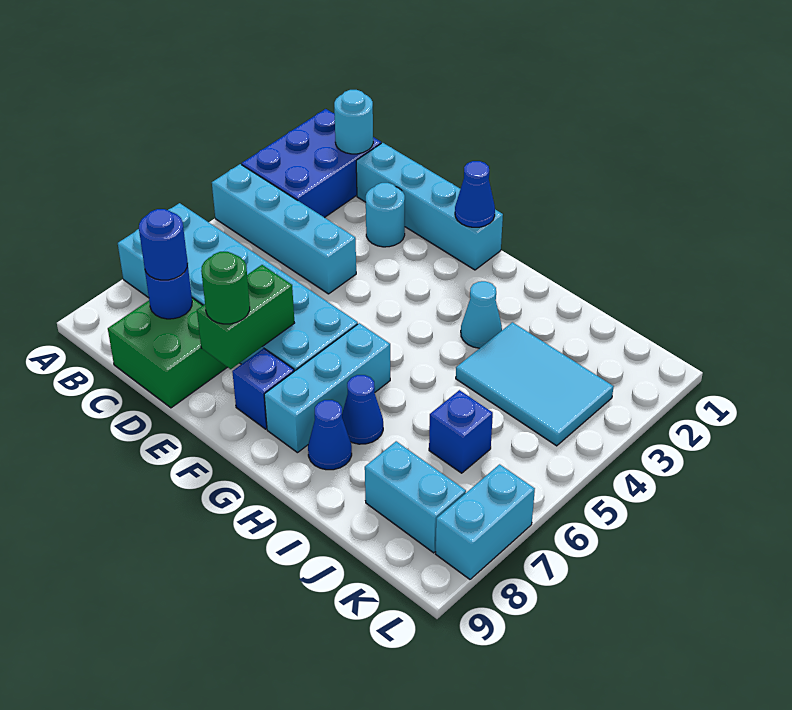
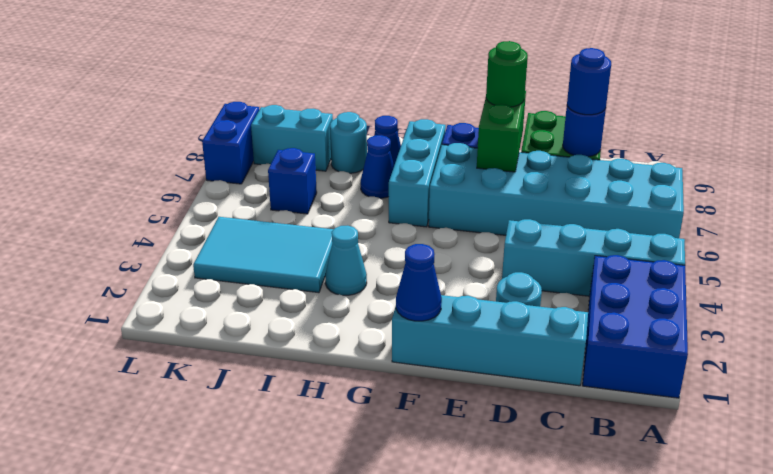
cyan round brick B1 level 2 -> cyan round brick I8 level 1
cyan brick L7:L8 level 1 -> blue brick L7:L8 level 1

